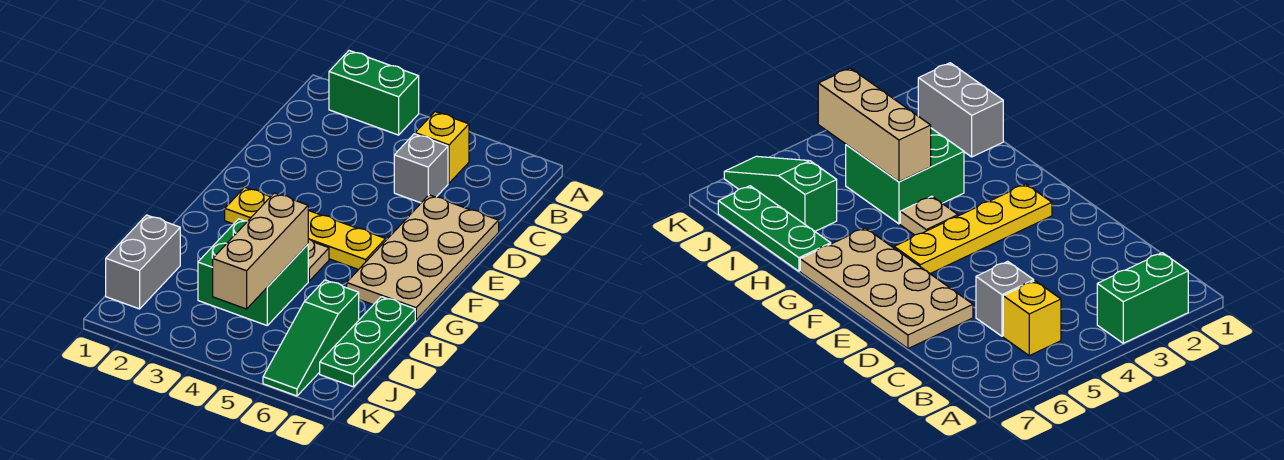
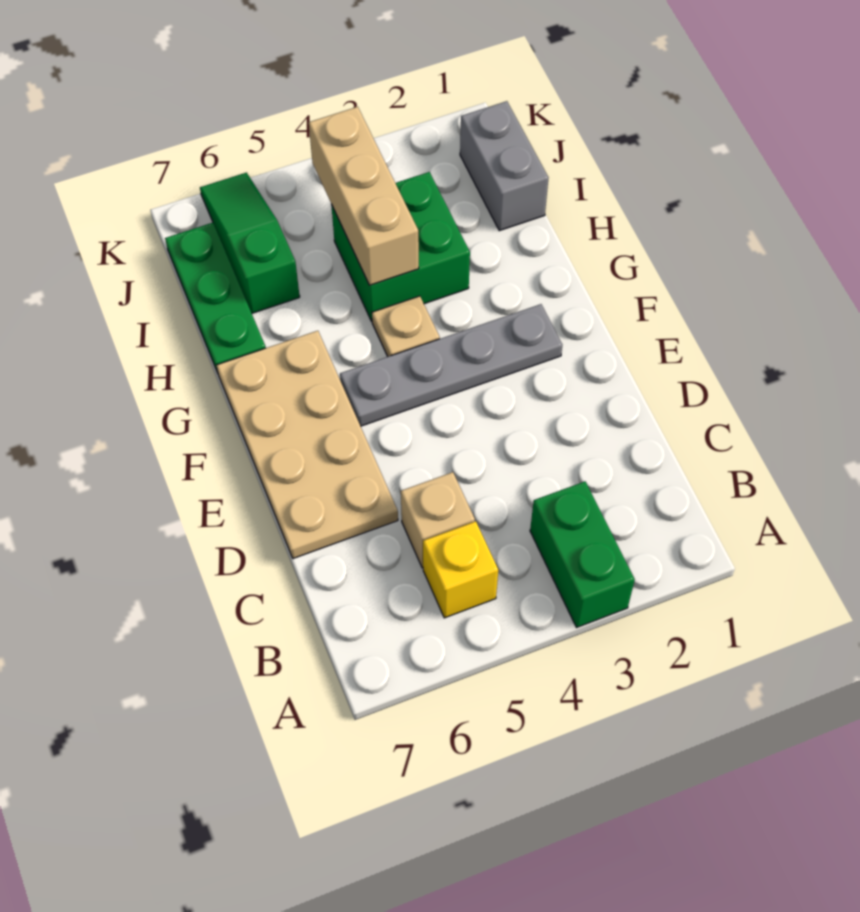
green brick A2:A3 level 1 -> green brick A3:B3 level 1
grey brick C5 level 1 -> tan brick C5 level 1
yellow plate F2:F5 level 1 -> grey plate F2:F5 level 1

